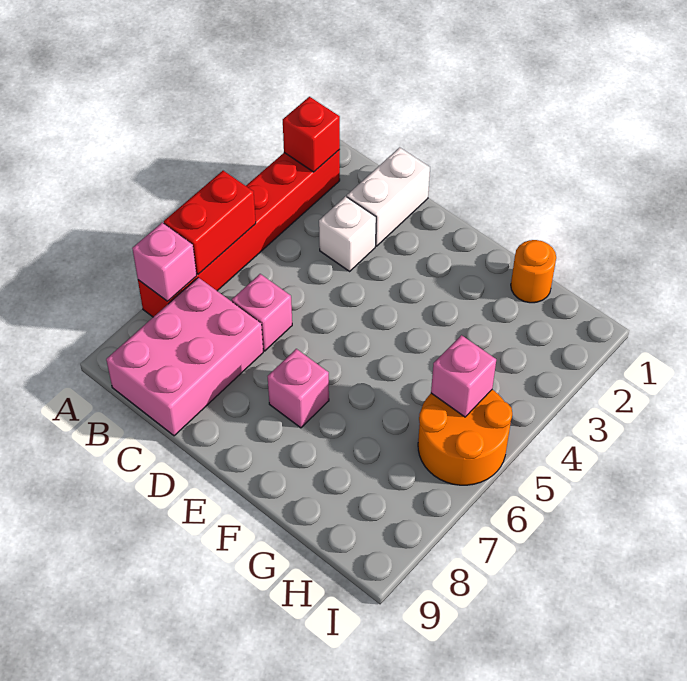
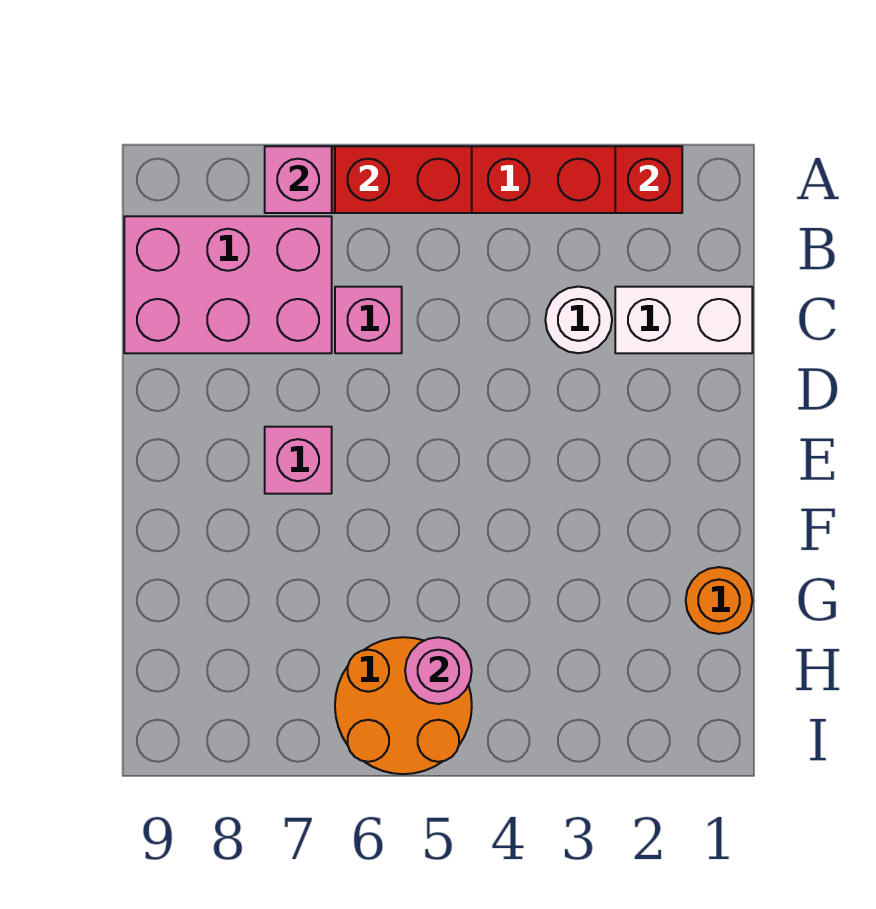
white brick C3 level 1 -> white round brick C3 level 1
pink brick H5 level 2 -> pink round brick H5 level 2

